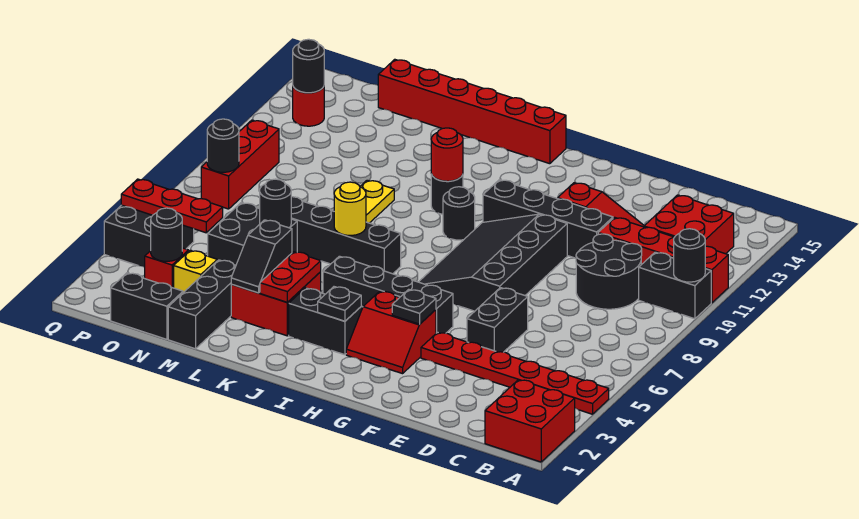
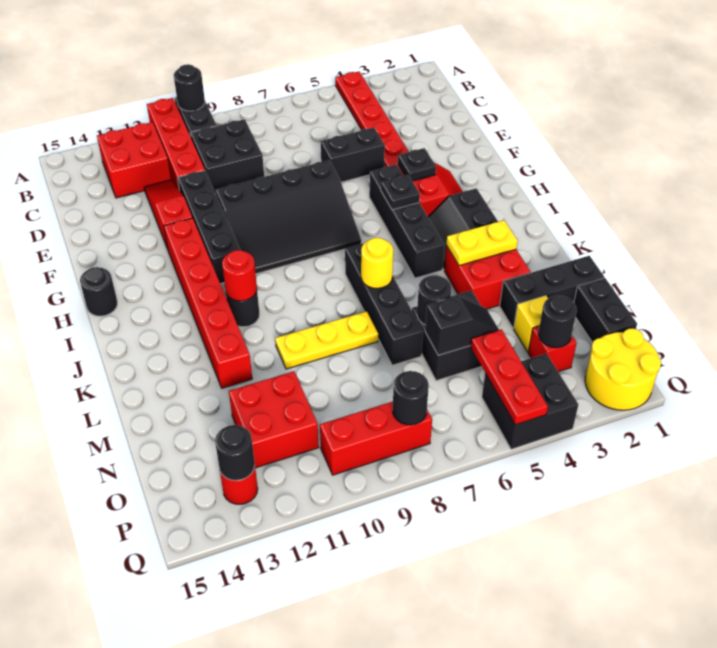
red brick A1:B2 level 1 -> red brick N11:O12 level 1
black round brick C9:D10 level 1 -> black brick C9:D10 level 1
black plate I3 level 2 -> black plate H5 level 2
black round brick I10 level 1 -> black round brick H15 level 1
red brick I15:N15 level 1 -> red brick G12:L12 level 1
red plate K3:K4 level 2 -> yellow plate K3:K4 level 2
black slope L3:L4 level 2 top 4 -> black slope N5:N6 level 2 top 6
none -> yellow round brick P1:Q2 level 1

